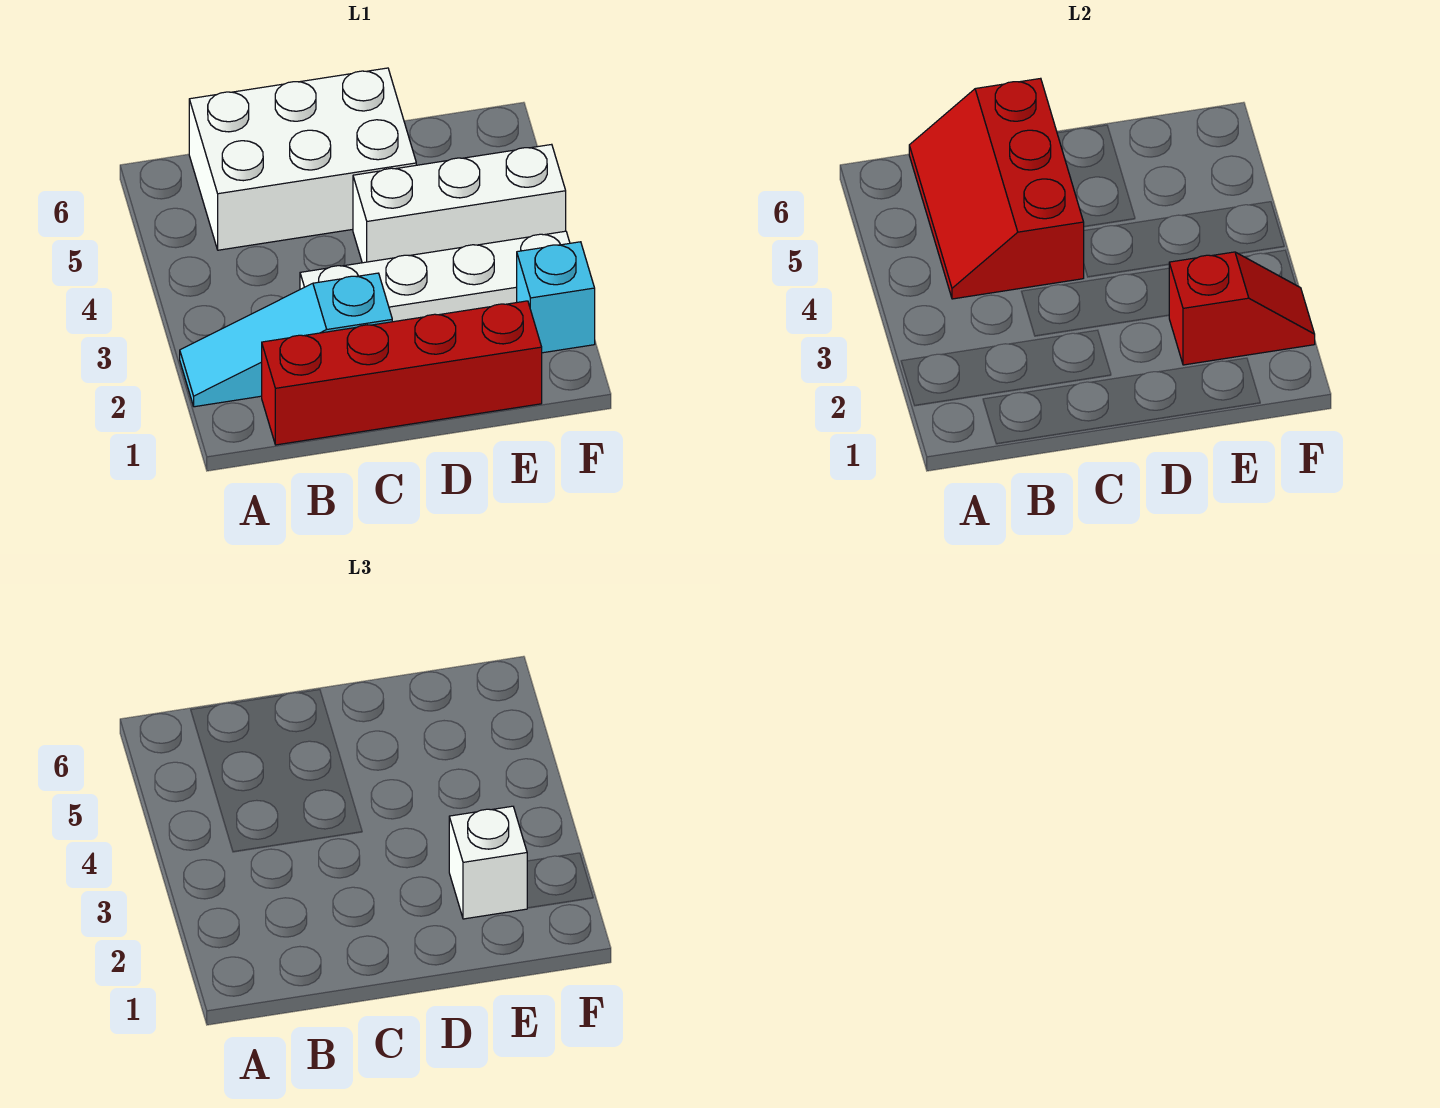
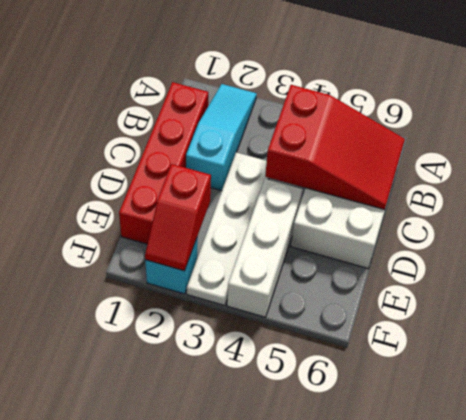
red slope B4:C6 level 2 top C -> red slope B4:C6 level 2 top 4
white brick E2 level 3 -> none

